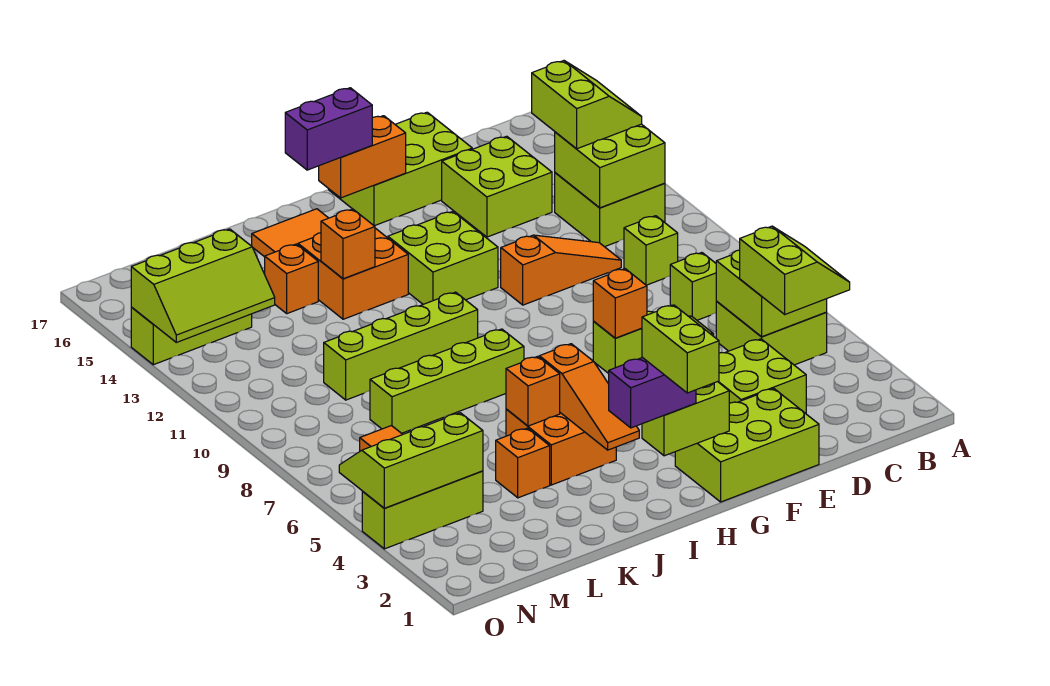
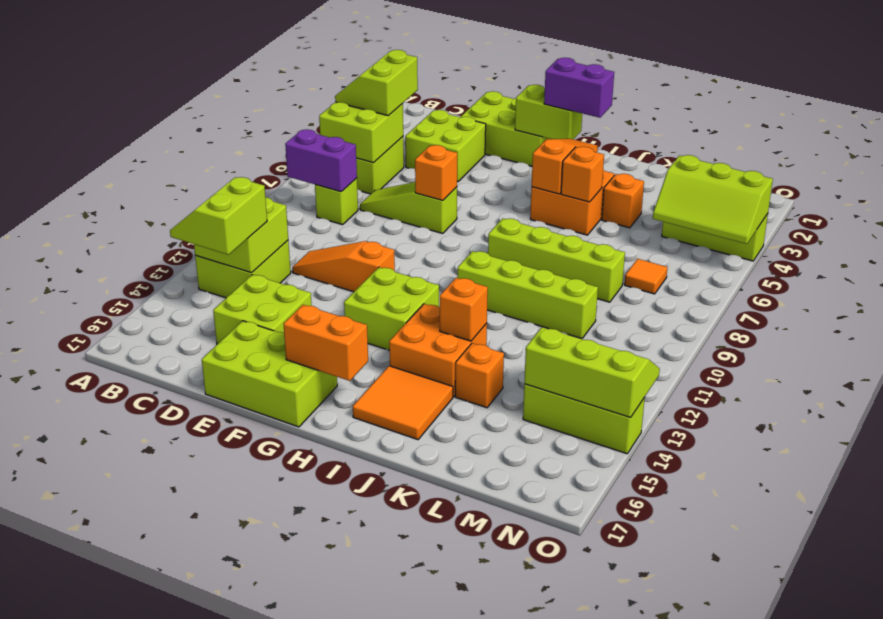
lime brick C10 level 1 -> none
lime brick H1:H2 level 4 -> none
purple brick H16:I16 level 3 -> purple brick B8:C8 level 2

